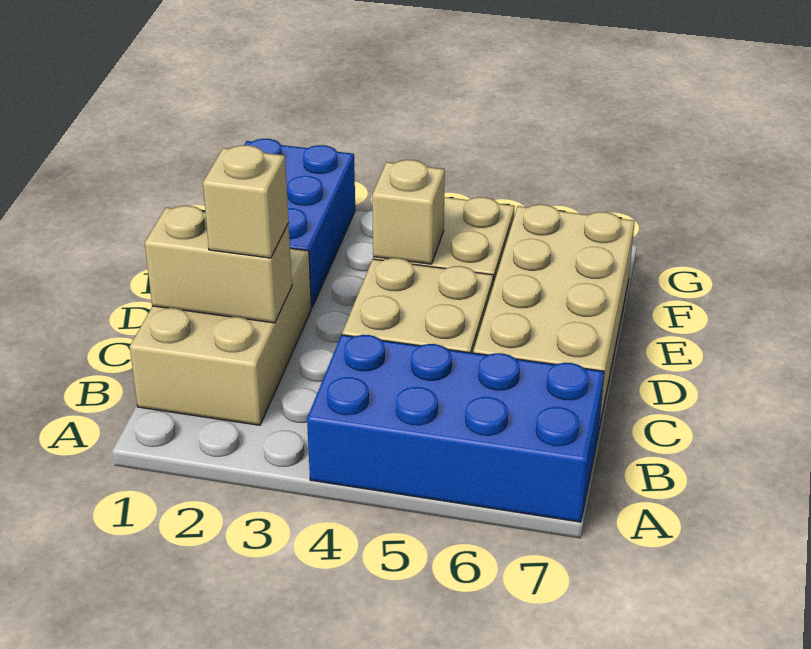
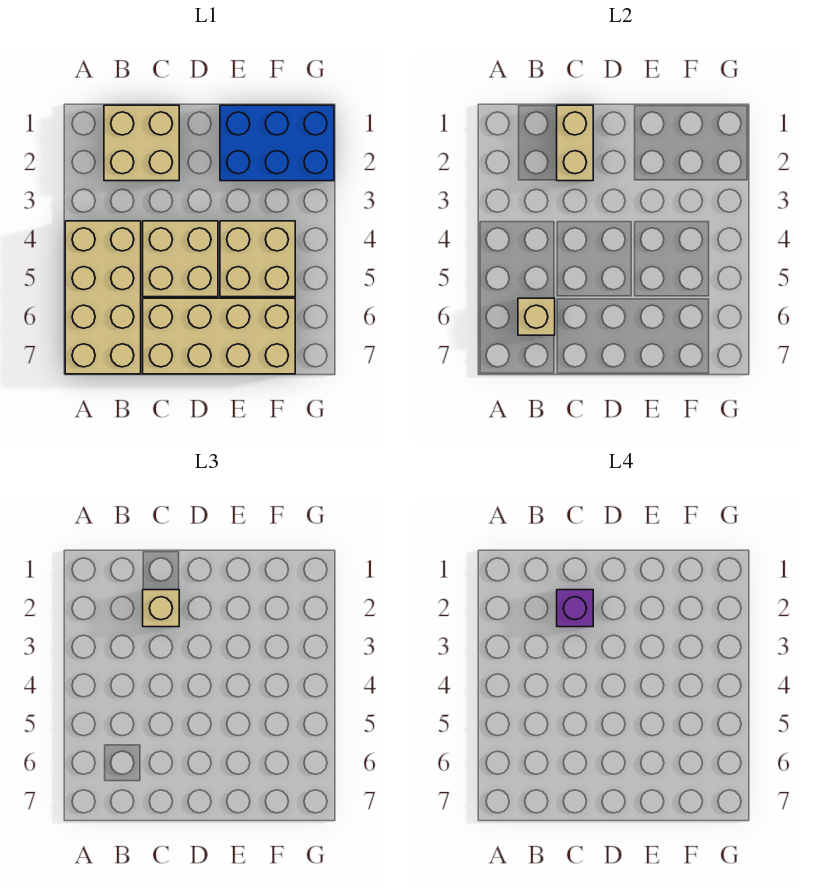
blue brick A4:B7 level 1 -> tan brick A4:B7 level 1
tan brick B1:D2 level 1 -> tan brick B1:C2 level 1
none -> purple brick C2 level 4
tan brick E4 level 2 -> tan brick B6 level 2

